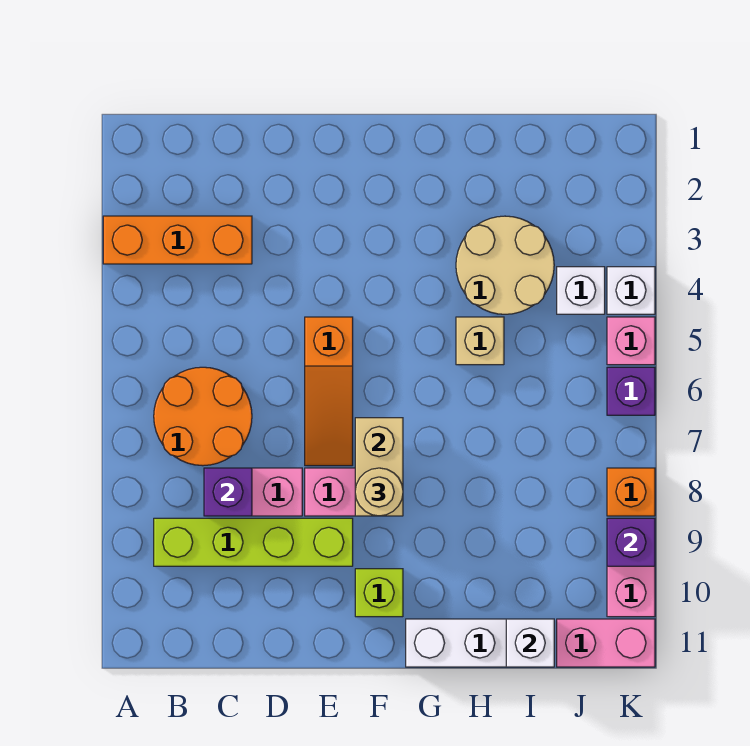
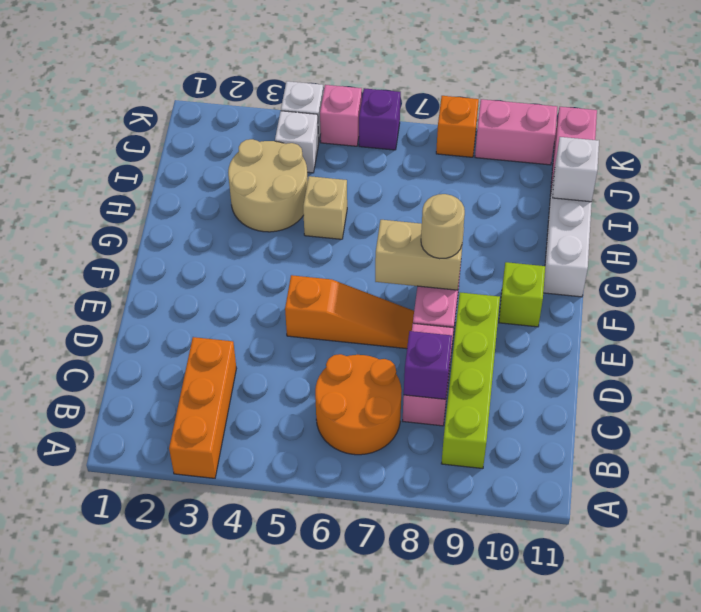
purple brick K9 level 2 -> none

